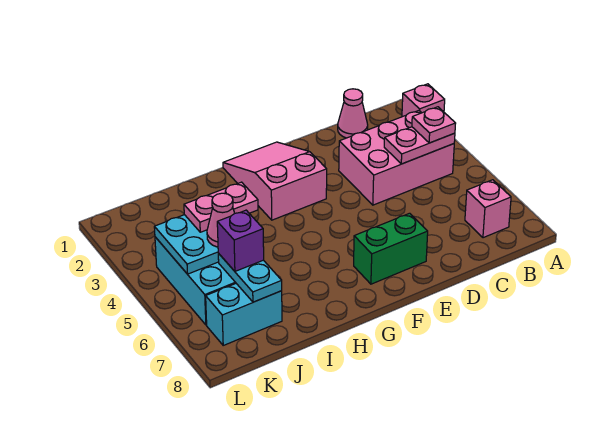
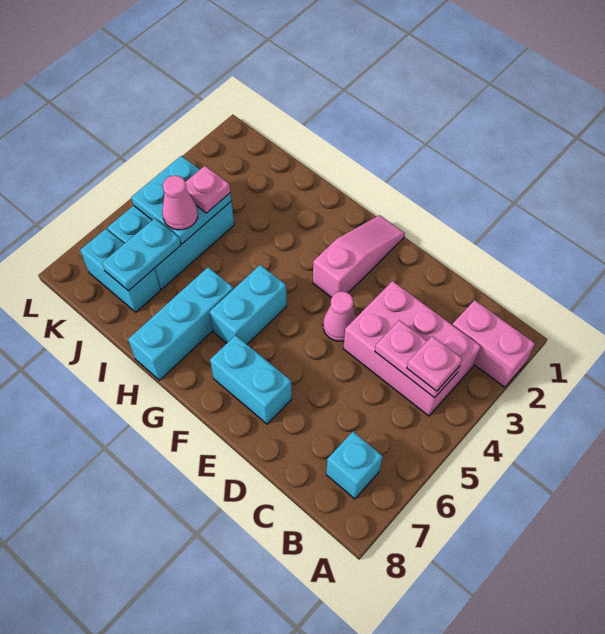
pink brick A2 level 1 -> pink brick A2:B2 level 1
pink brick B7 level 1 -> cyan brick B7 level 1
pink cone C1 level 1 -> pink cone E4 level 1
green brick E7:F7 level 1 -> cyan brick E7:F7 level 1
pink slope F1:G3 level 1 top 3 -> pink slope F1:F3 level 1 top 3
none -> cyan brick G5:G6 level 1
none -> cyan brick H6:H8 level 1
pink plate I4:J4 level 3 -> pink plate J4 level 3
purple brick J6 level 3 -> none

